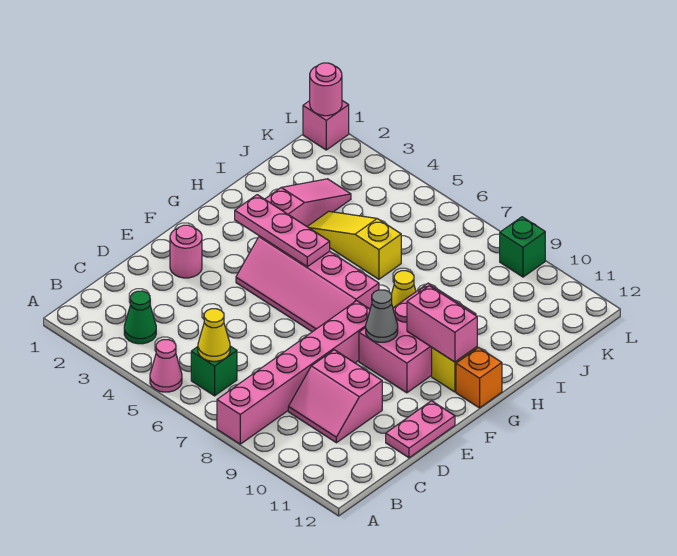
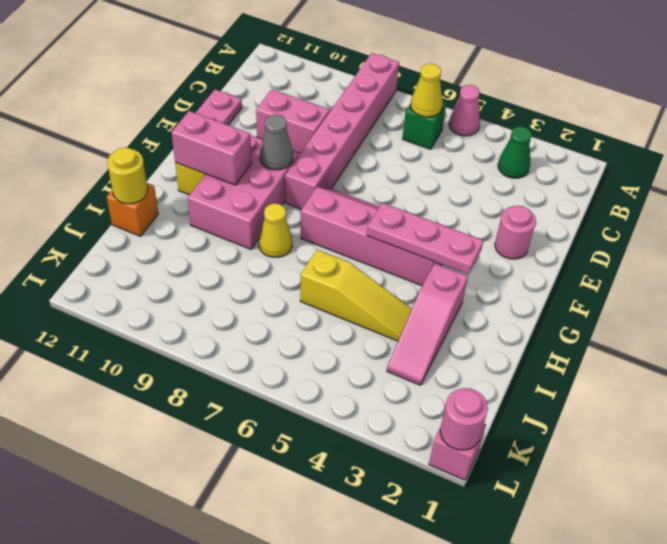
orange brick G12 level 1 -> orange brick I12 level 1
none -> yellow round brick I12 level 2
green brick L9 level 1 -> none

